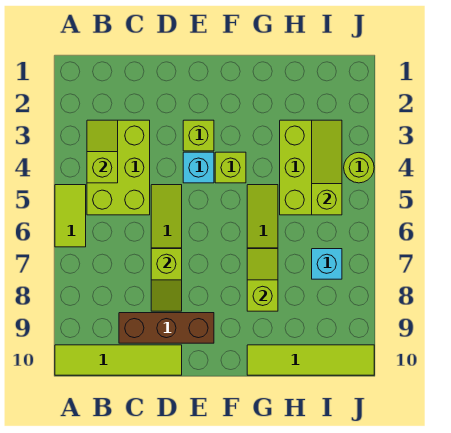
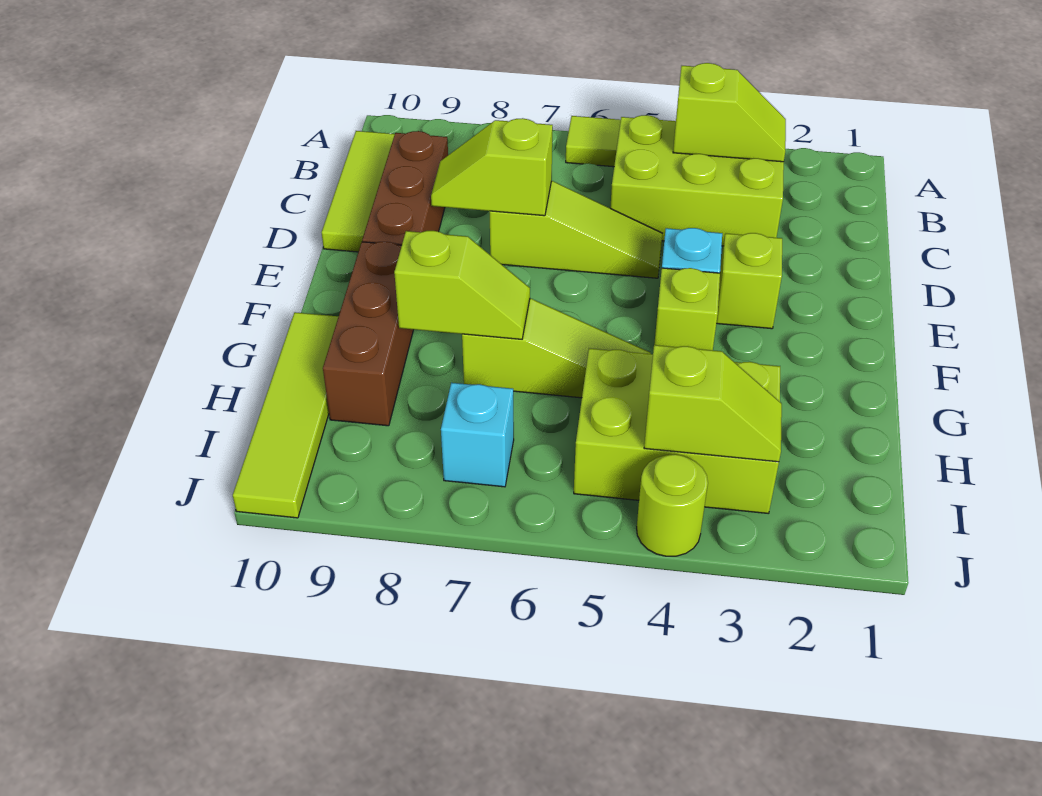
lime tile A10:D10 level 1 -> lime tile B10:D10 level 1
none -> brown brick F9:H9 level 1
lime slope I3:I5 level 2 top 5 -> lime slope I3:I4 level 2 top 4

